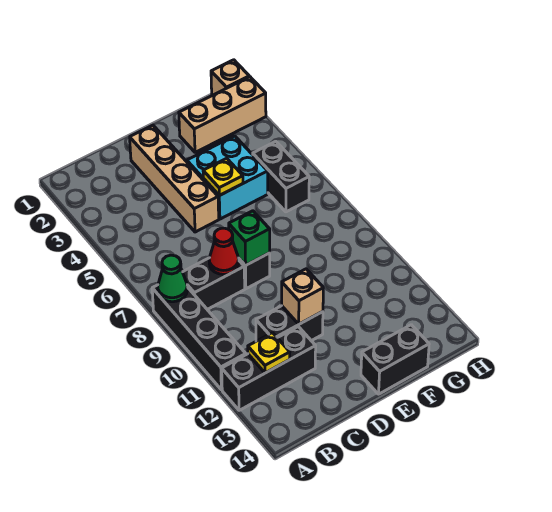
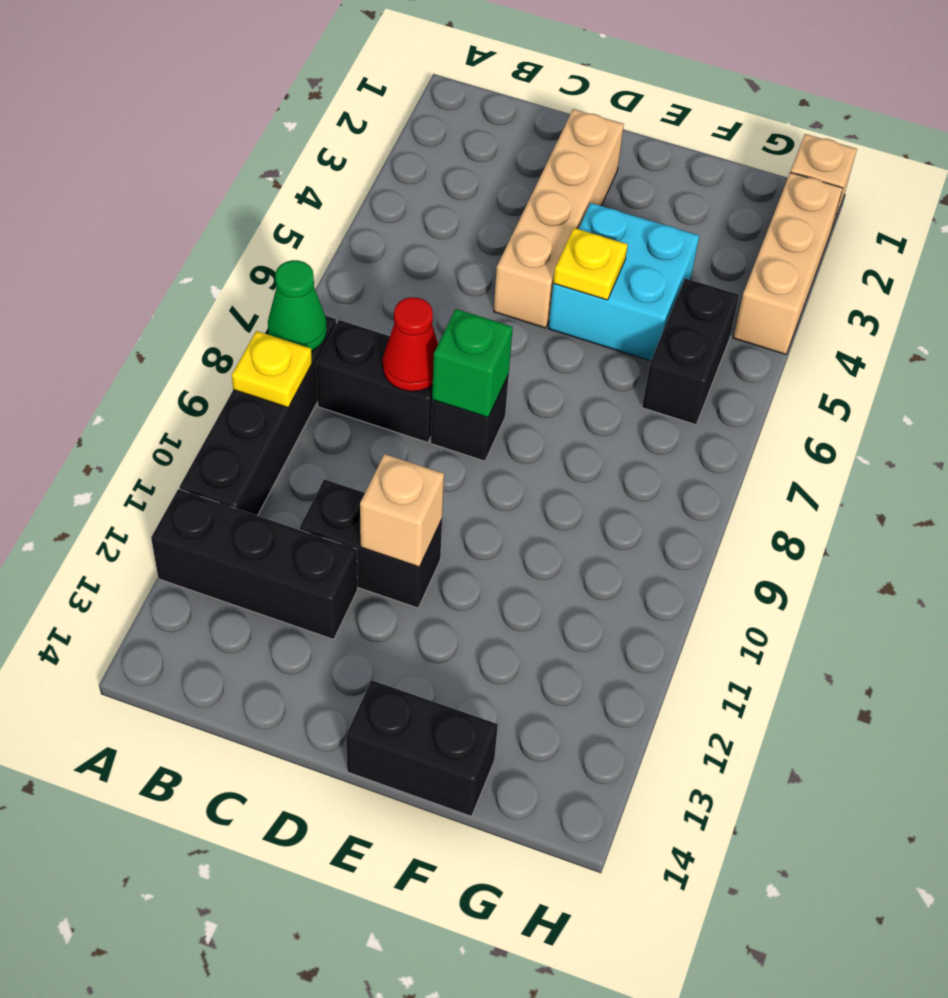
yellow plate B12 level 2 -> yellow plate A9 level 2
tan brick F2:H2 level 1 -> tan brick H2:H4 level 1

